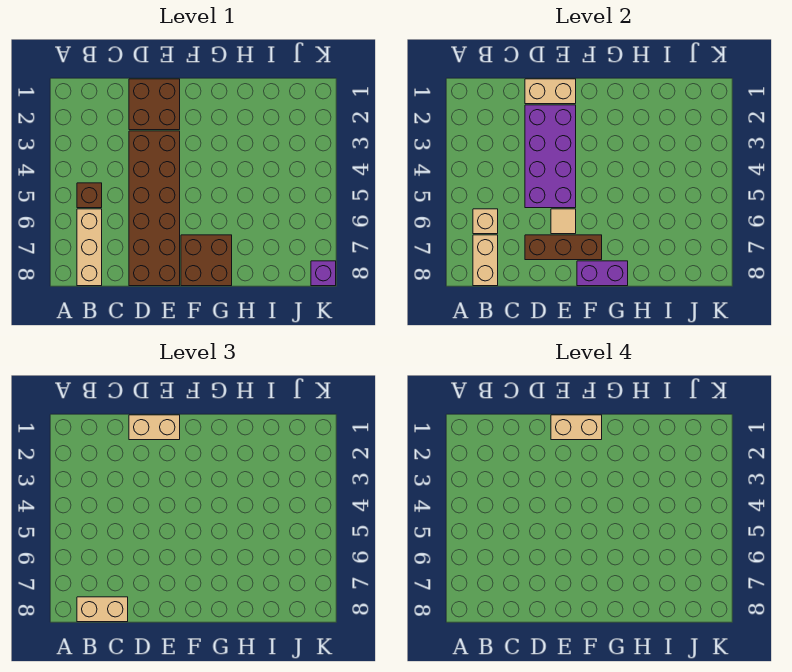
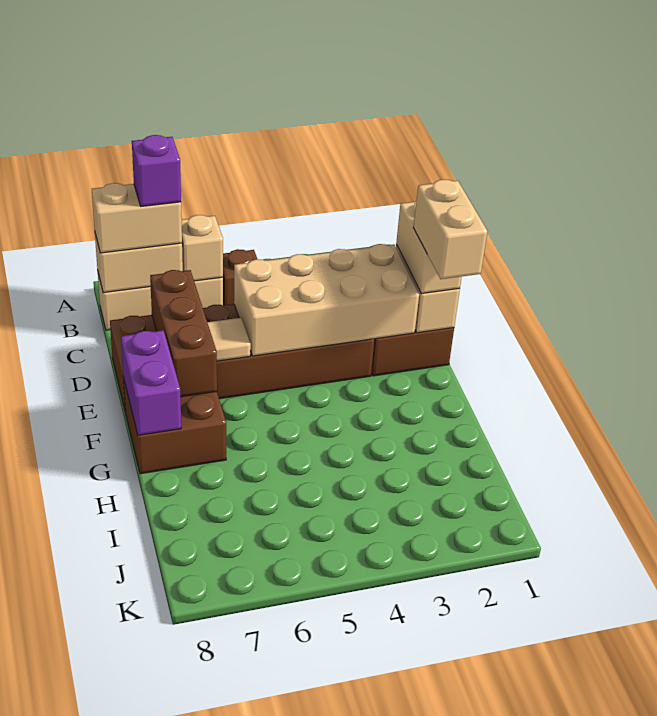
tan brick B8:C8 level 3 -> tan brick B7:B8 level 3
purple brick D2:E5 level 2 -> tan brick D2:E5 level 2
purple brick K8 level 1 -> purple brick B7 level 4

